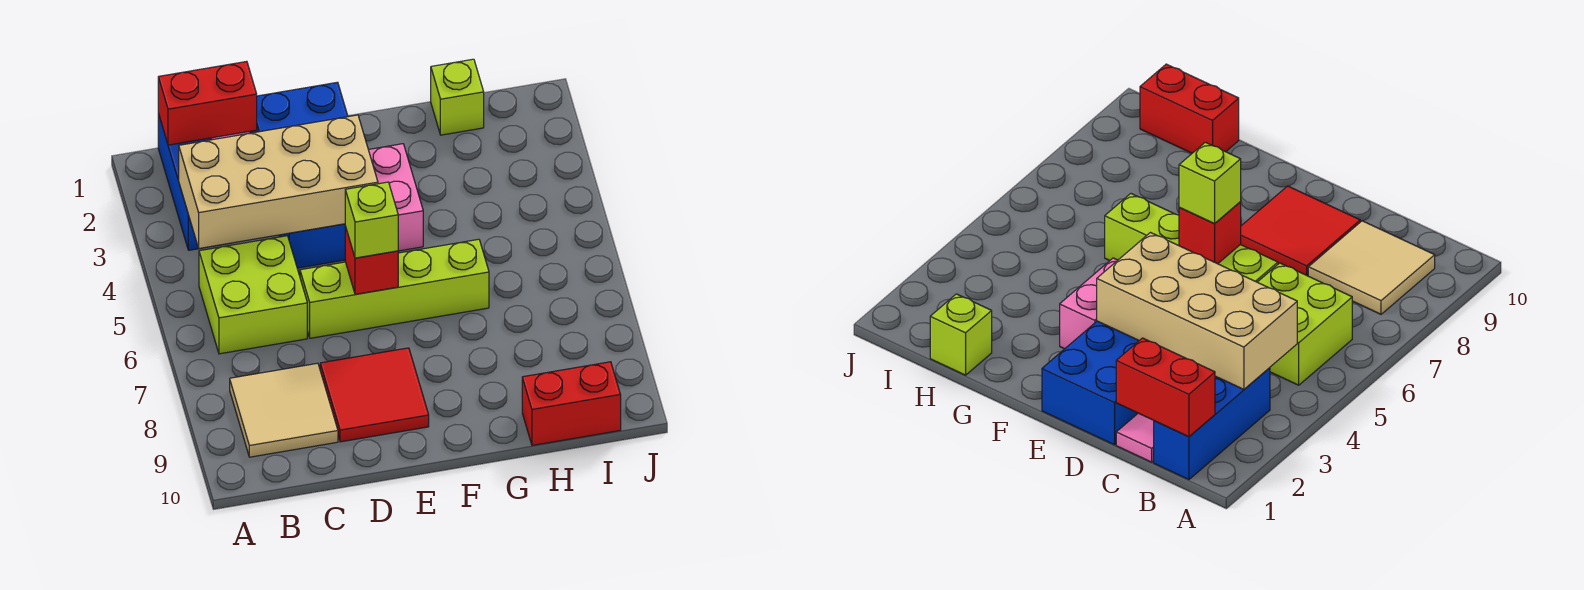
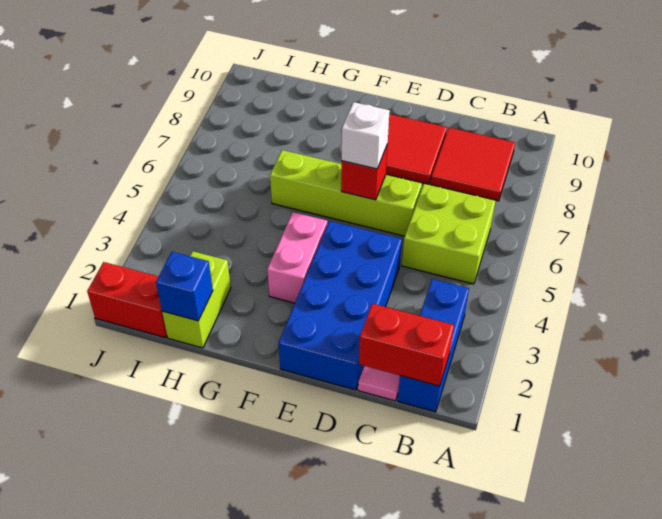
tan brick B3:E4 level 2 -> none
tan tile B8:C9 level 1 -> red tile B8:C9 level 1
lime brick E6 level 3 -> white brick E6 level 3
lime brick H1 level 1 -> lime brick H1:H2 level 1
none -> blue brick H1 level 2
red brick H10:I10 level 1 -> red brick I1:J1 level 1

